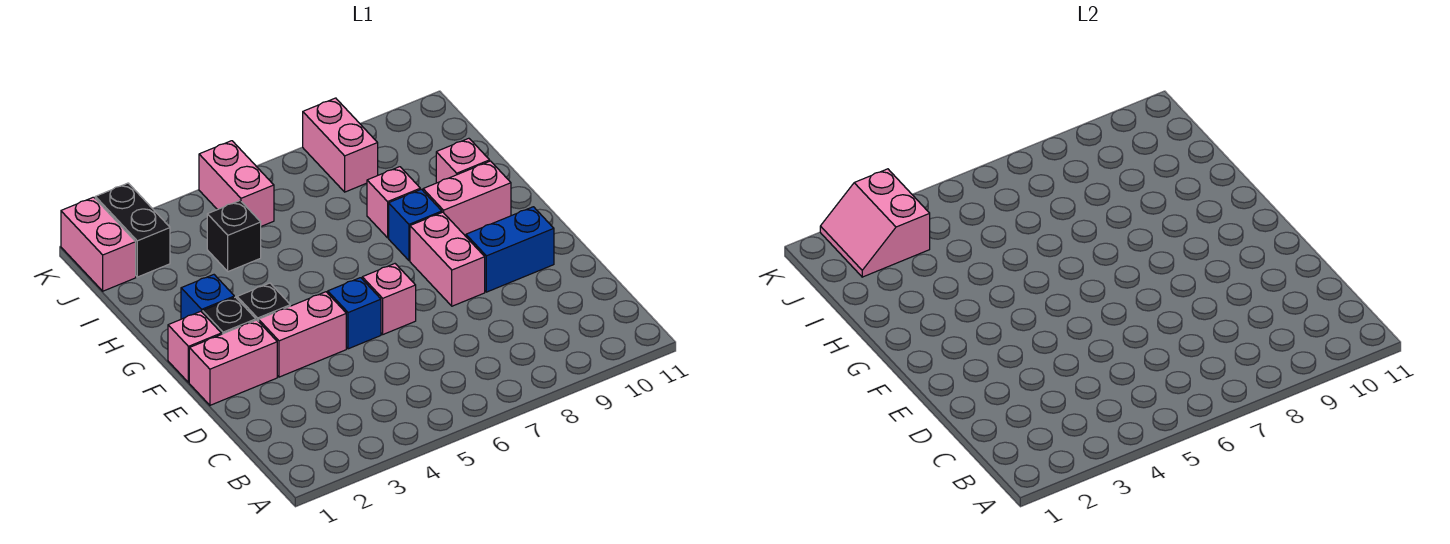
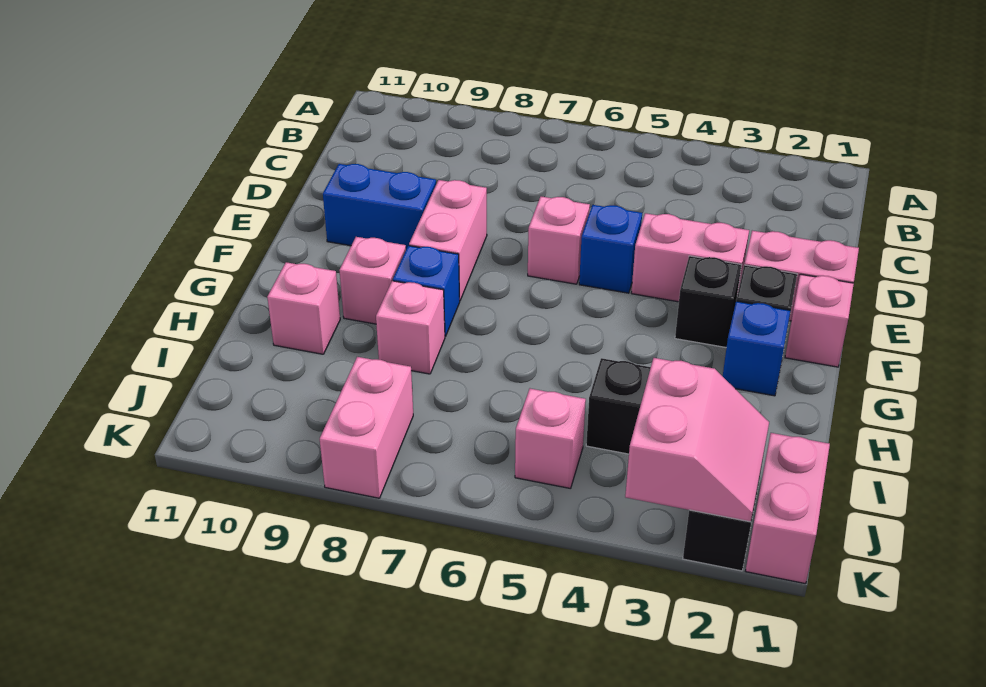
pink brick G9:G10 level 1 -> pink brick G9 level 1
pink brick J5:K5 level 1 -> pink brick J5 level 1

